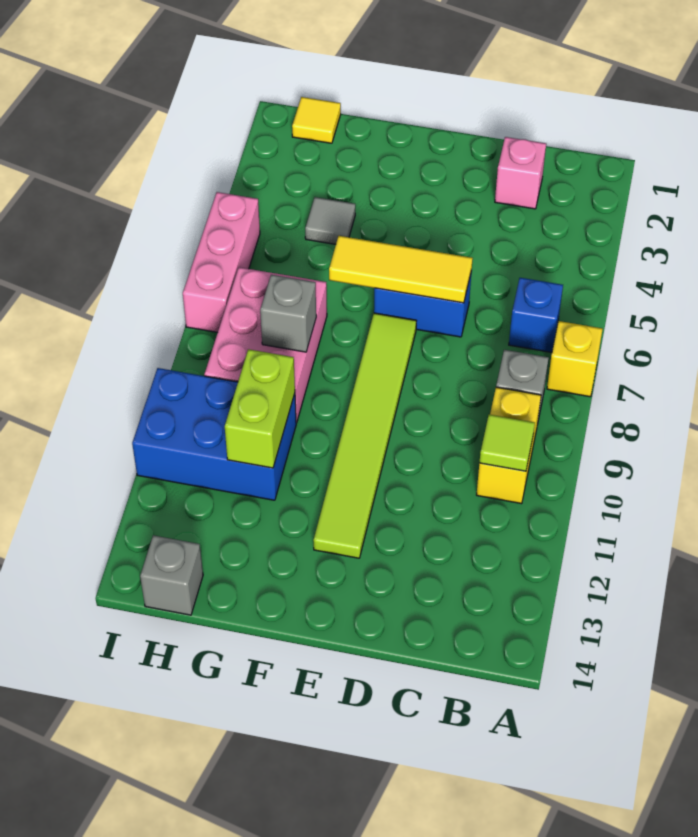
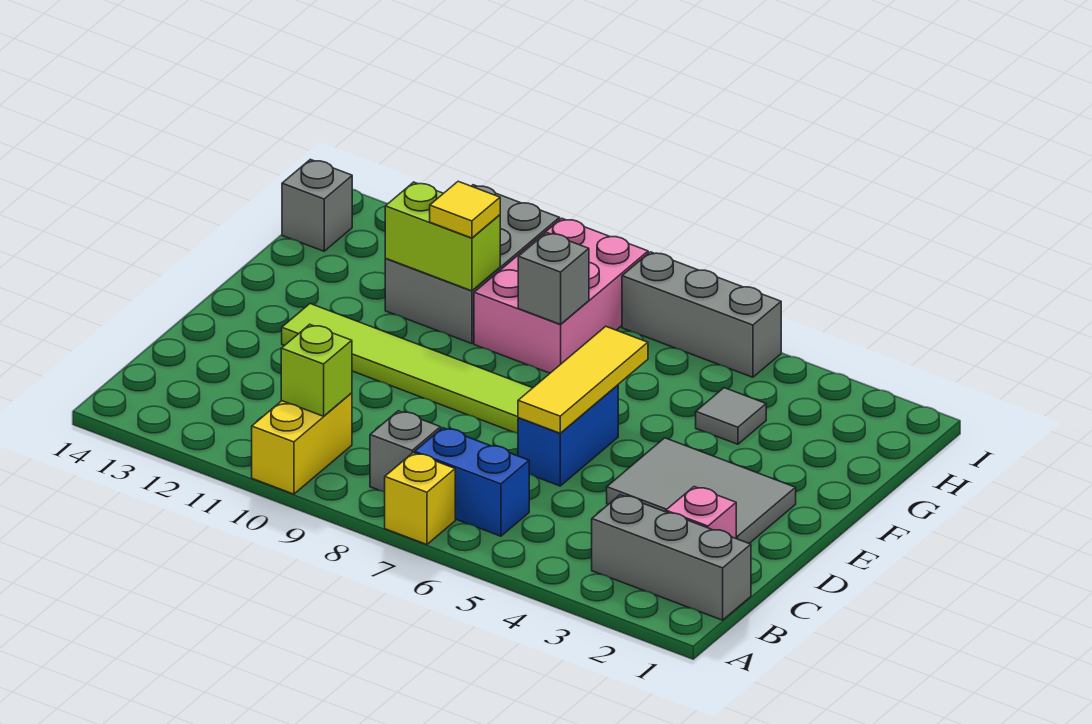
none -> grey brick B1:B3 level 1
blue brick B6 level 1 -> blue brick B6:B7 level 1
yellow brick B9:B10 level 1 -> yellow brick A10:B10 level 1
lime tile B10 level 2 -> lime brick B10 level 2
none -> grey tile D2:E4 level 1
pink brick G7:H9 level 1 -> pink brick G8:I9 level 1
blue brick G10:I11 level 1 -> grey brick G10:I11 level 1
yellow tile H1 level 1 -> yellow tile G10 level 3
pink brick I5:I7 level 1 -> grey brick I5:I7 level 1

